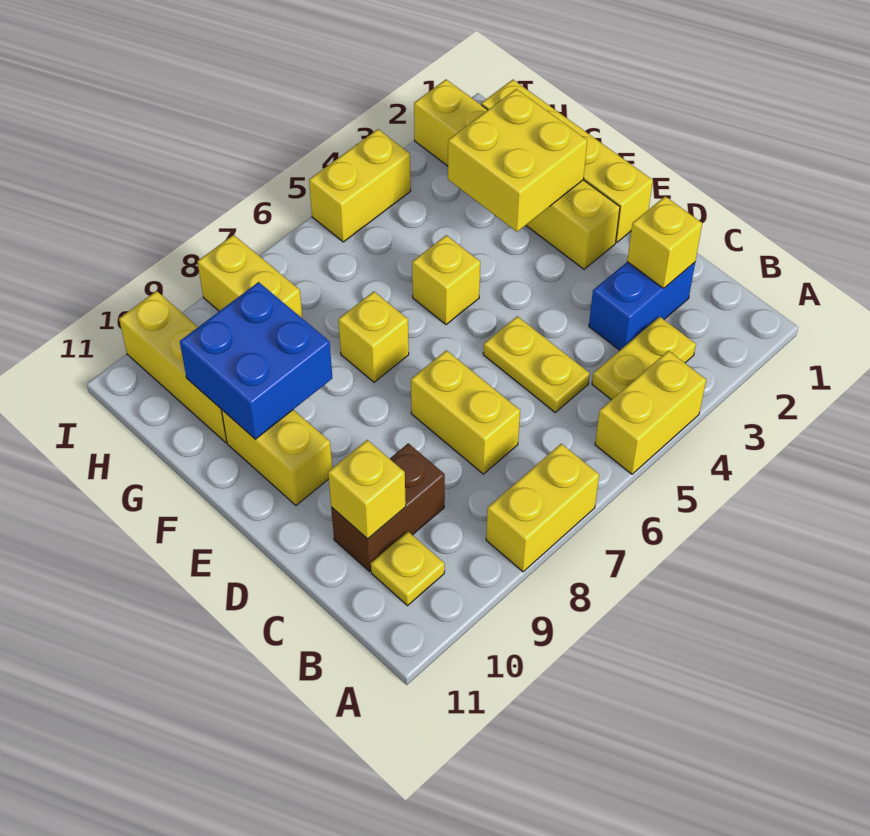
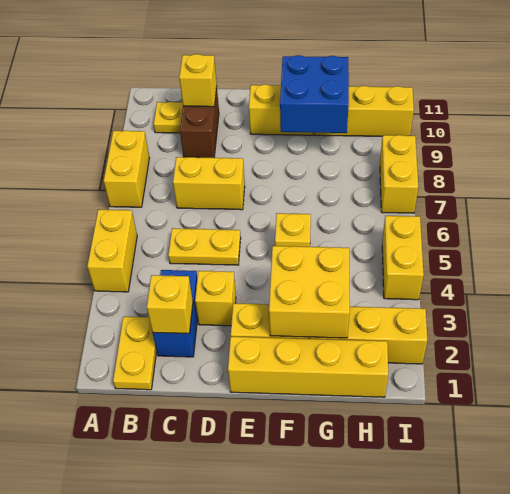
yellow plate B3:B4 level 1 -> yellow plate B1:B2 level 1
yellow brick F7 level 1 -> yellow brick D3 level 1
yellow brick H8:I8 level 1 -> yellow brick I7:I8 level 1

